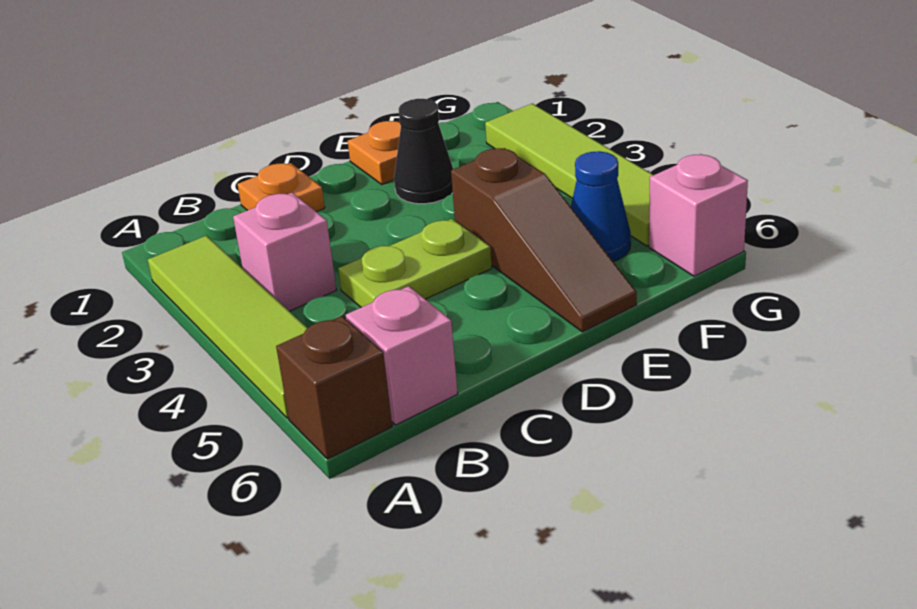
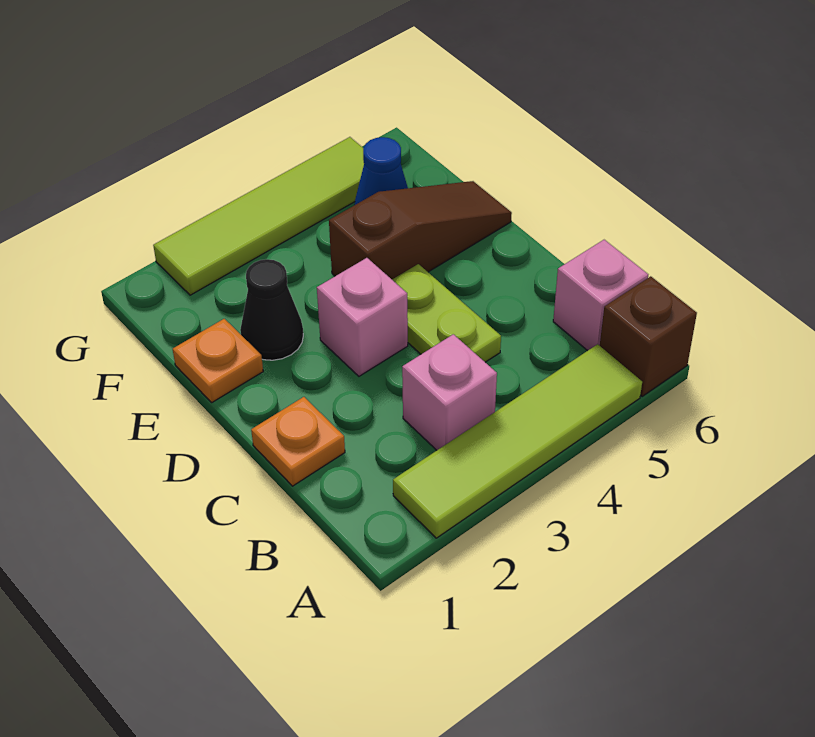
pink brick G6 level 1 -> pink brick D3 level 1

